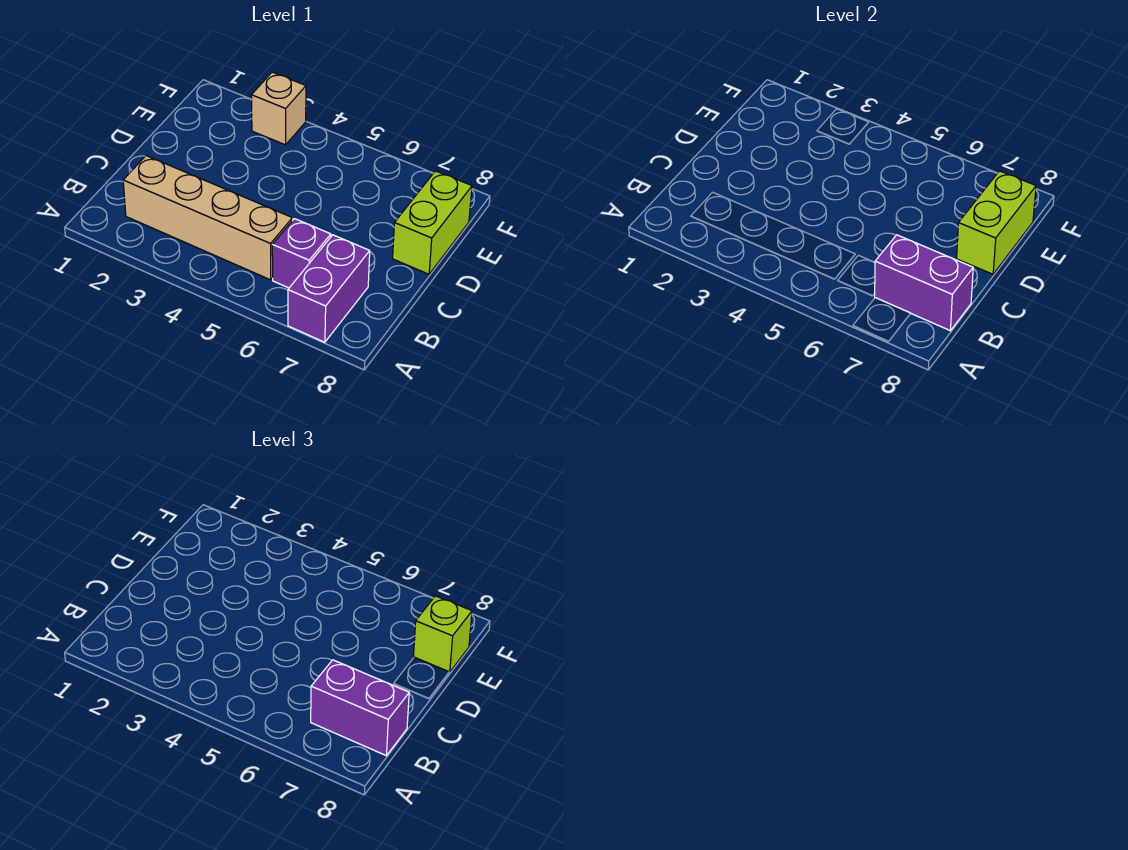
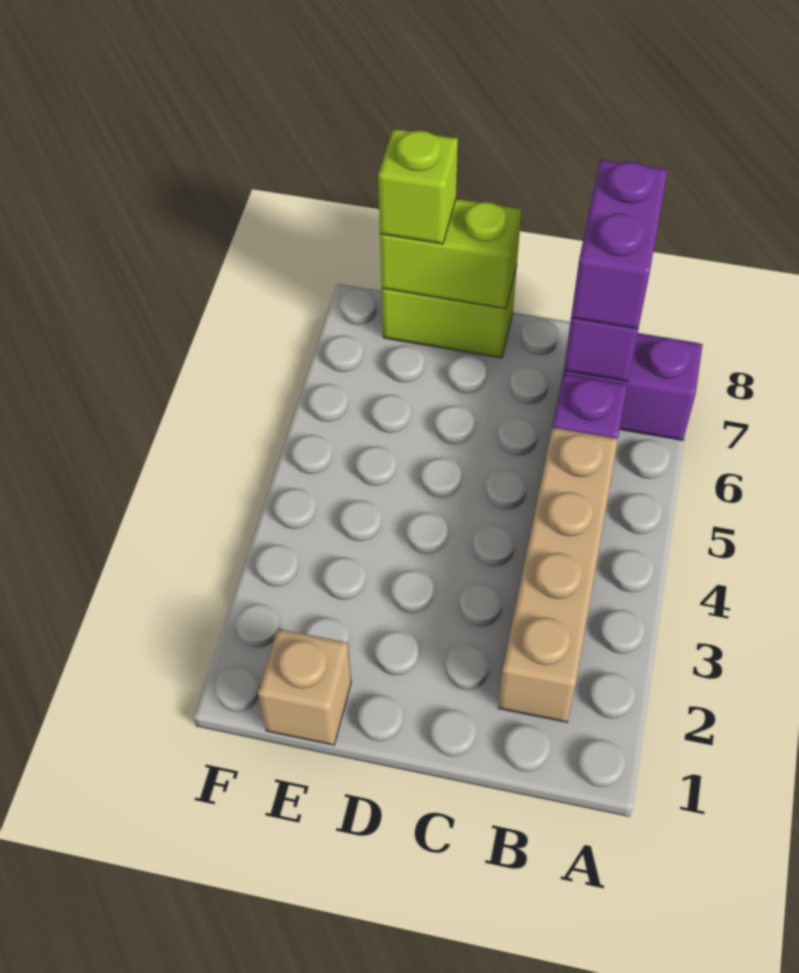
tan brick F3 level 1 -> tan brick E1 level 1

